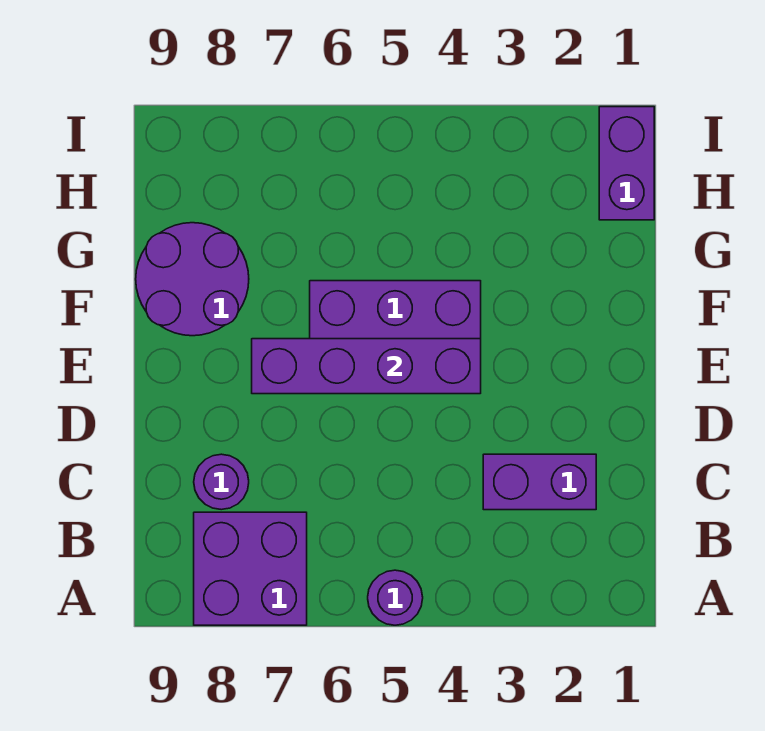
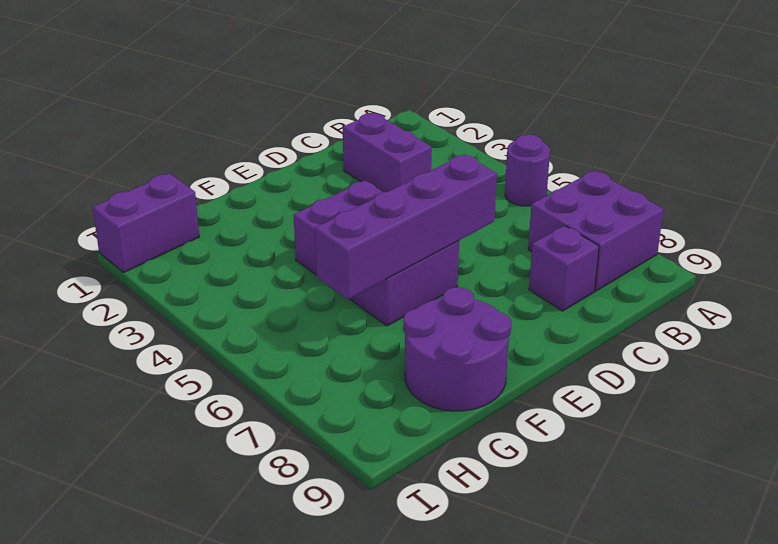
purple round brick C8 level 1 -> purple brick C8 level 1
purple brick E4:E7 level 2 -> purple brick D6:G6 level 2

